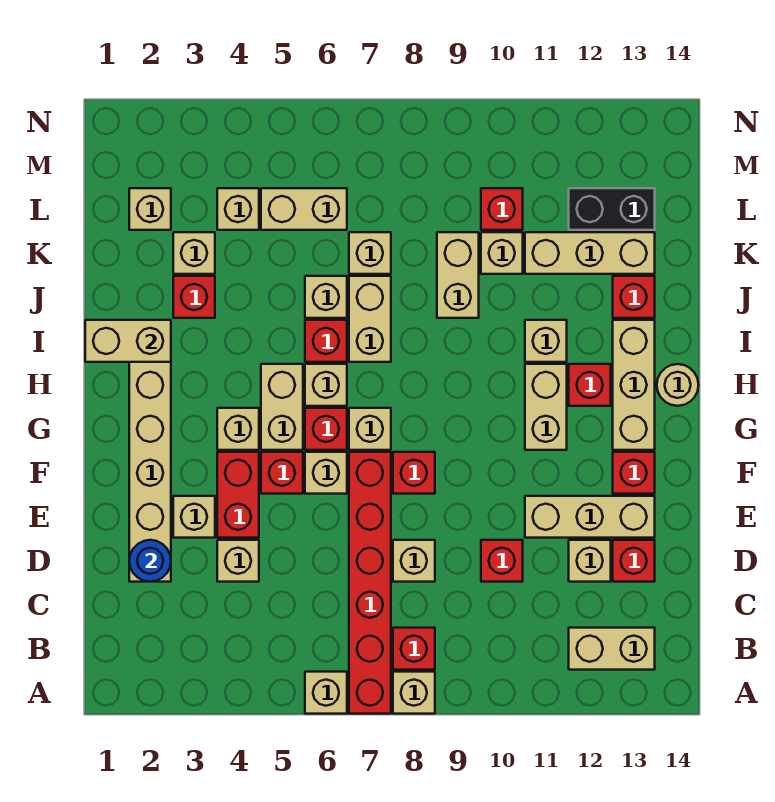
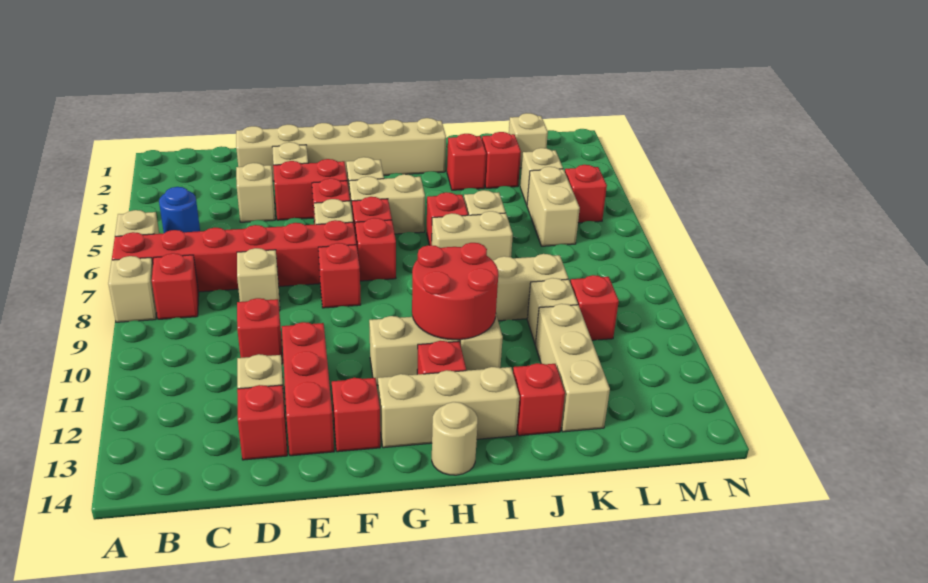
tan brick B12:B13 level 1 -> none
blue round brick D2 level 2 -> blue round brick B5 level 1
tan brick E11:E13 level 1 -> red brick E11:E13 level 1
tan brick G7 level 1 -> red brick G7 level 1
tan brick H6 level 1 -> none
none -> red round brick H10:I11 level 2
tan brick I1:I2 level 2 -> none
tan brick K3 level 1 -> red brick K3 level 1
tan brick K7 level 1 -> none
black brick L12:L13 level 1 -> none
none -> red brick M5 level 1

